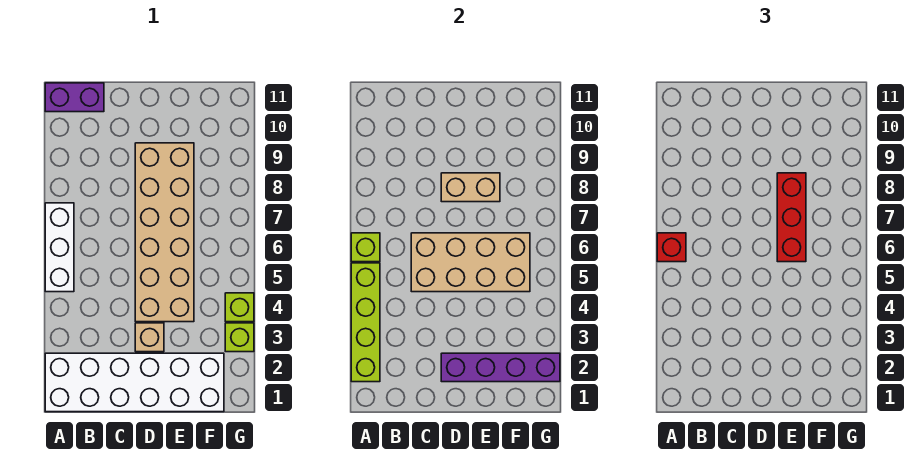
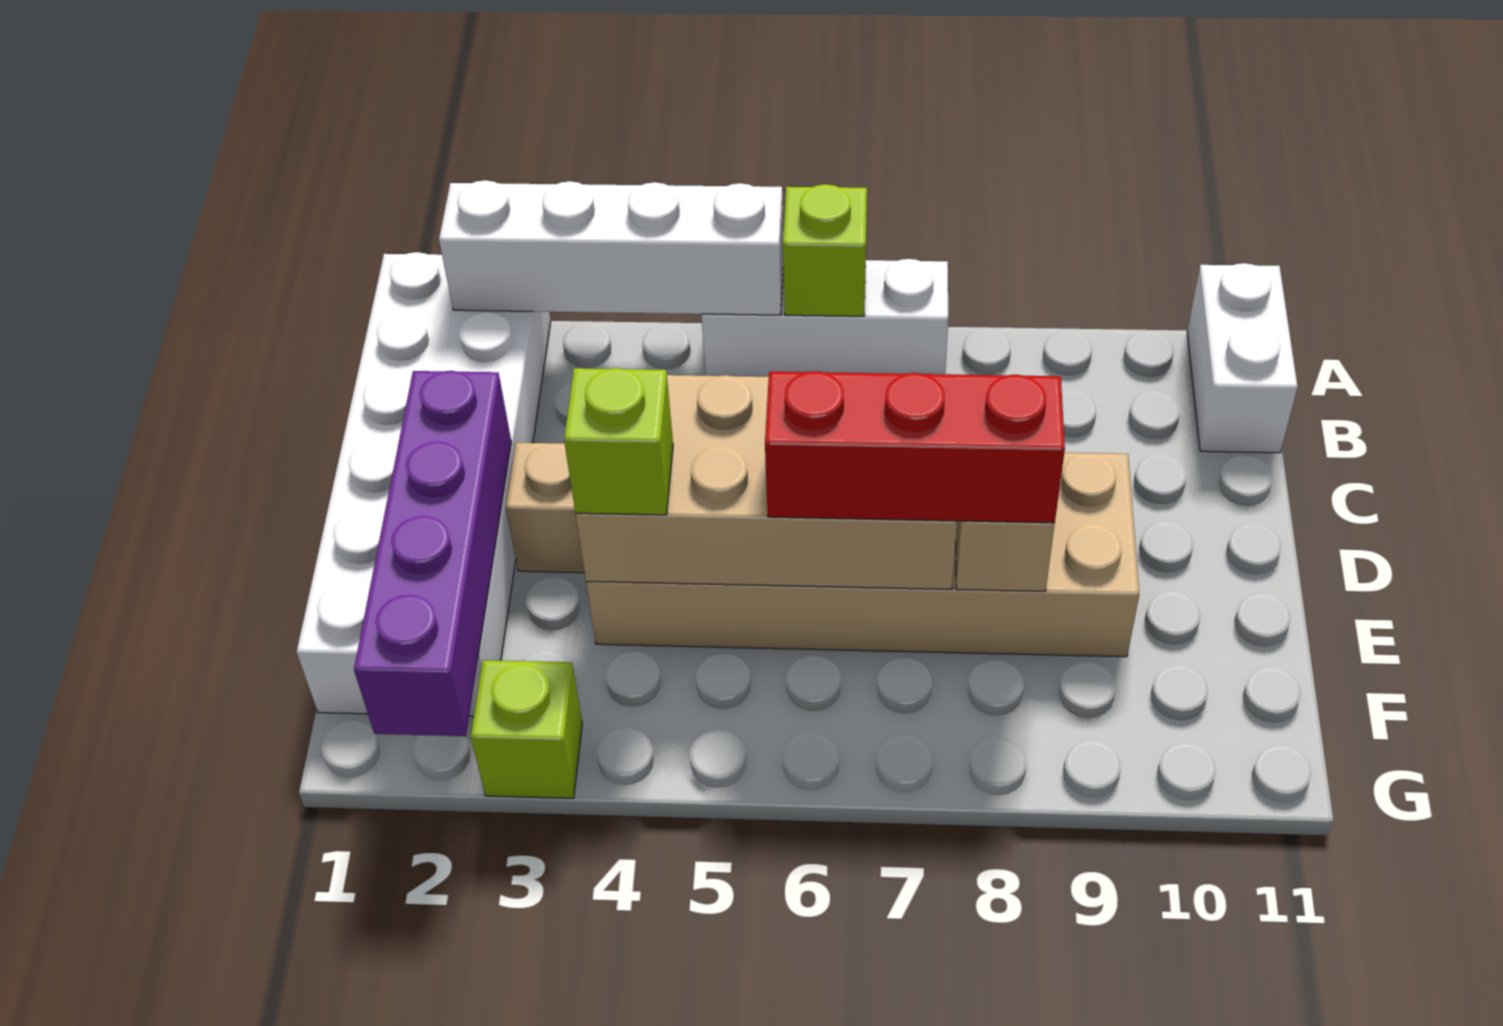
lime brick A2:A5 level 2 -> white brick A2:A5 level 2
red brick A6 level 3 -> none
purple brick A11:B11 level 1 -> white brick A11:B11 level 1
tan brick C5:F6 level 2 -> tan brick D4:E7 level 2
lime brick G4 level 1 -> lime brick E4 level 3

